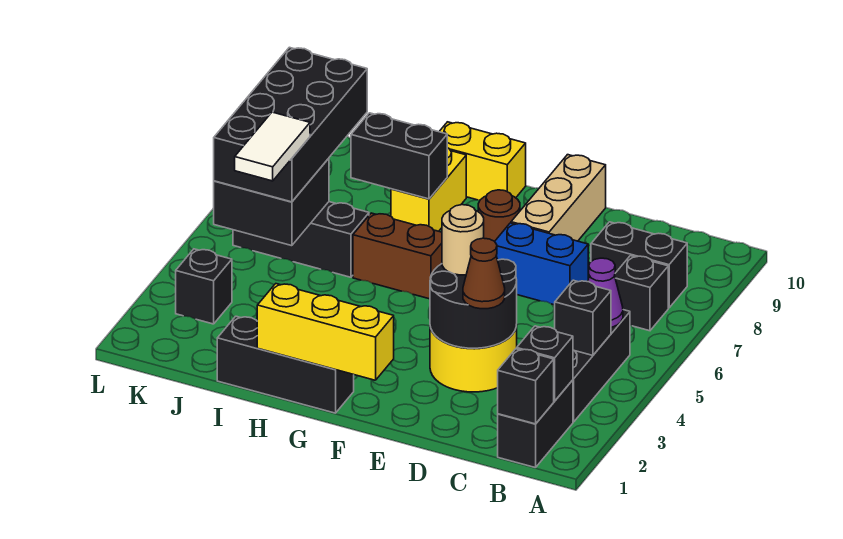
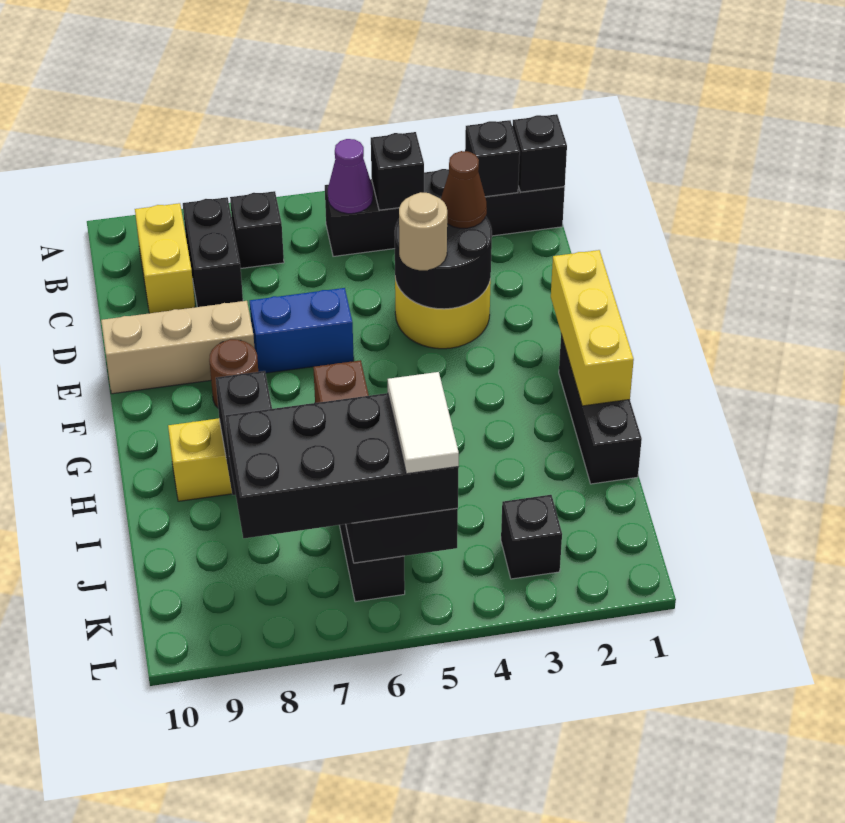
blue brick D7:E7 level 1 -> blue brick E6:E7 level 1
yellow brick G10:H10 level 1 -> yellow brick B9:C9 level 1
white tile J4:J5 level 4 -> white tile J5:K5 level 4

